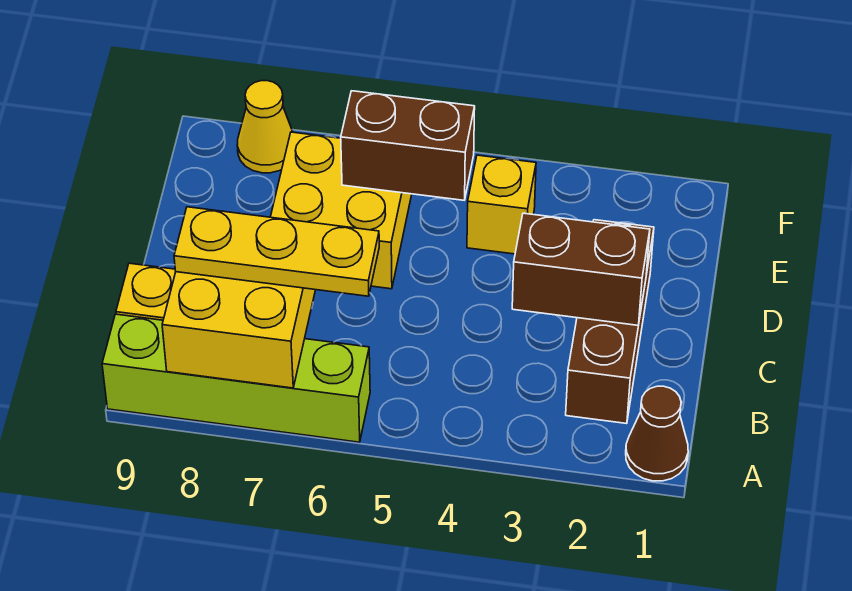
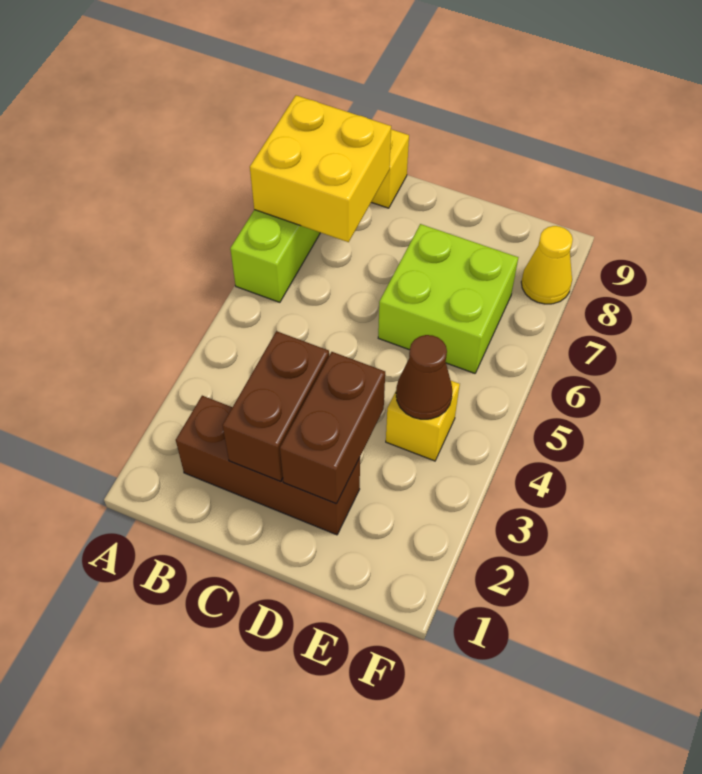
brown cone A1 level 1 -> brown cone E4 level 2
yellow plate B6:B8 level 3 -> none
yellow brick D6:E7 level 1 -> lime brick D6:E7 level 1
brown brick E5:E6 level 2 -> brown brick D2:D3 level 2

